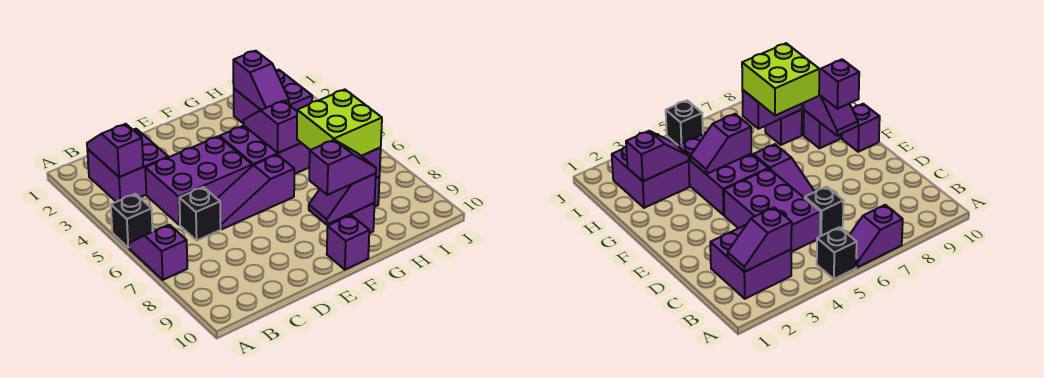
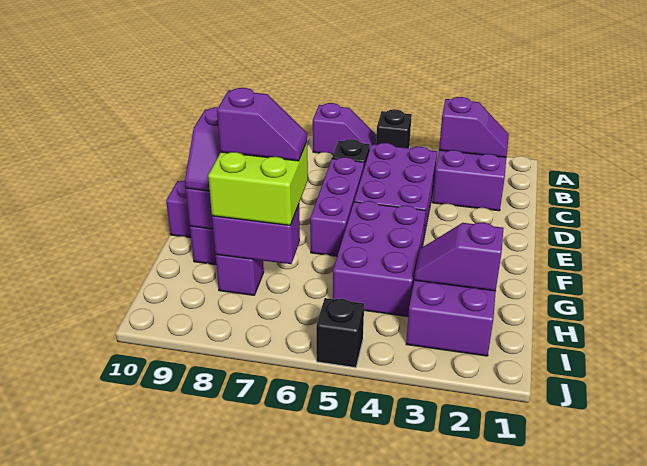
purple slope D6:F6 level 1 top F -> purple brick D6:F6 level 1
purple slope G4:G5 level 2 top 5 -> purple slope G7:G8 level 4 top 8

